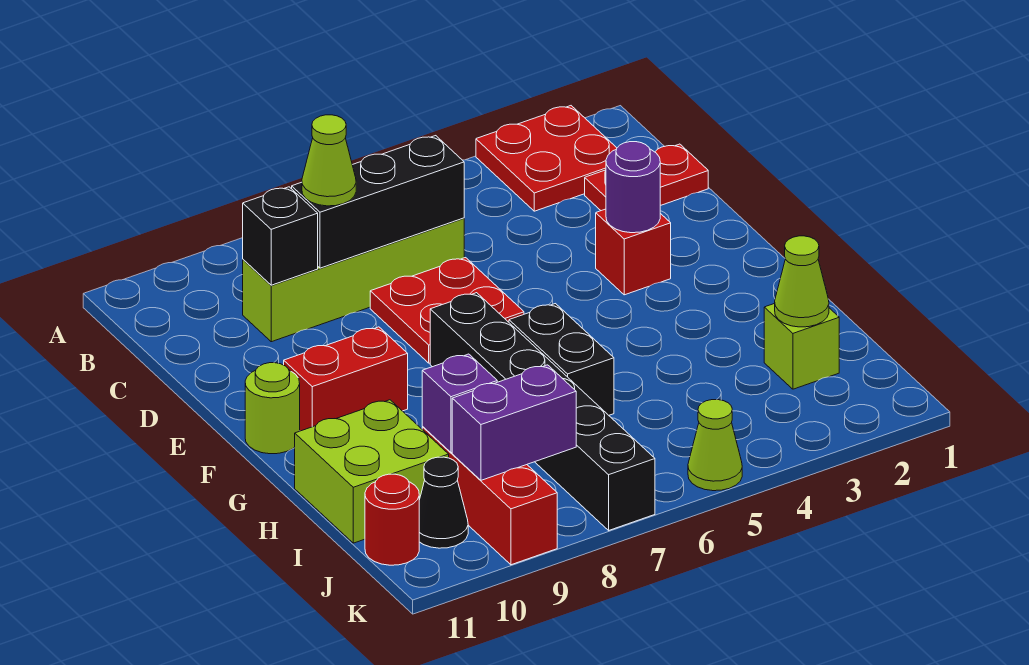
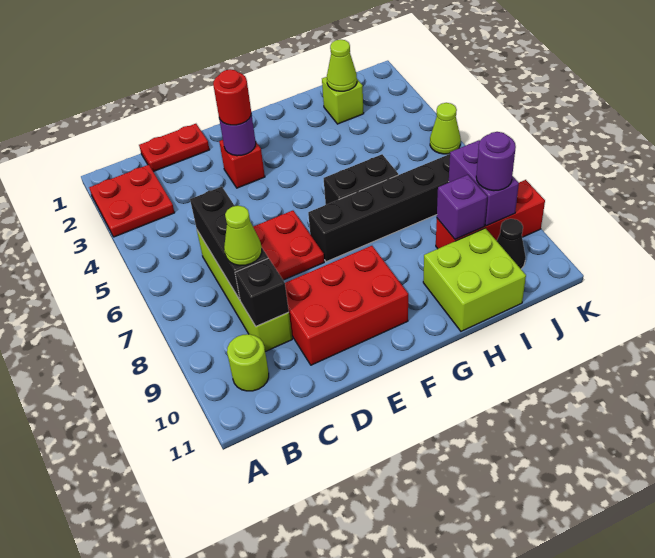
red plate C1:C2 level 1 -> red plate C1:D1 level 1
red brick F9:F10 level 1 -> red brick D9:F10 level 1
lime round brick F11 level 1 -> lime round brick B10 level 1
none -> purple round brick J9 level 3
red round brick J11 level 1 -> red round brick E3 level 3

